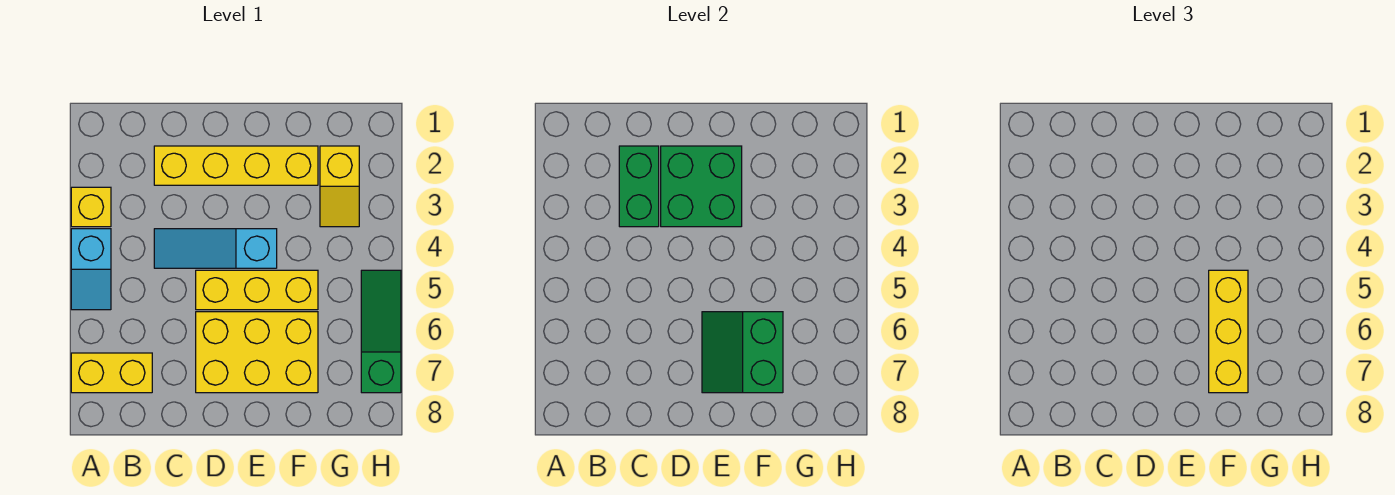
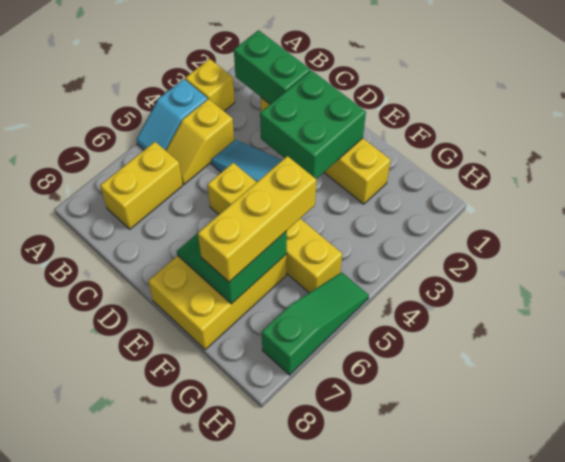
yellow brick A7:B7 level 1 -> yellow brick B6:B7 level 1
green brick C2:C3 level 2 -> green brick B2:C2 level 2
yellow brick D5:F5 level 1 -> yellow brick D5:G5 level 1
yellow brick D6:F7 level 1 -> yellow brick E6:F8 level 1
yellow slope G2:G3 level 1 top 2 -> yellow slope B4:B5 level 1 top 4

